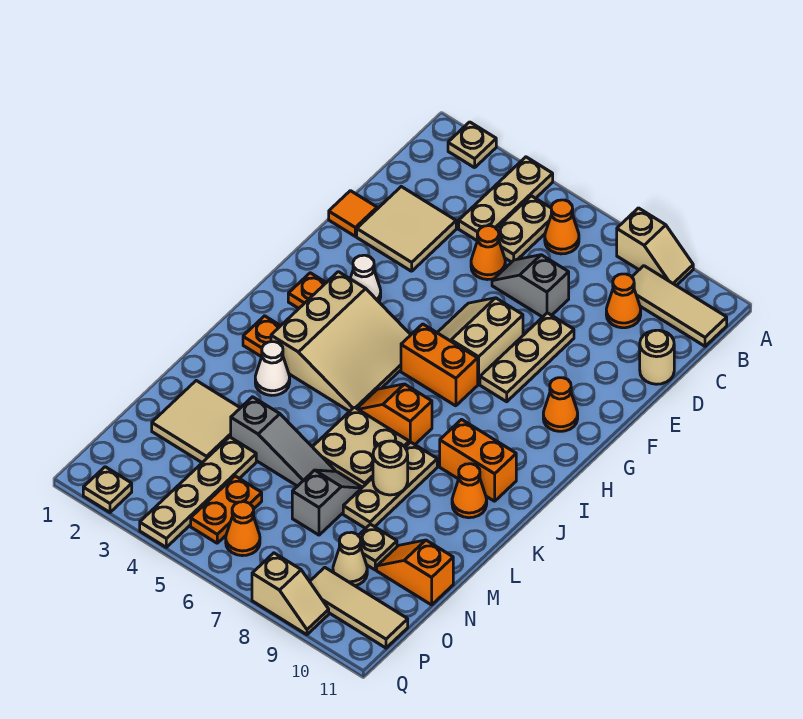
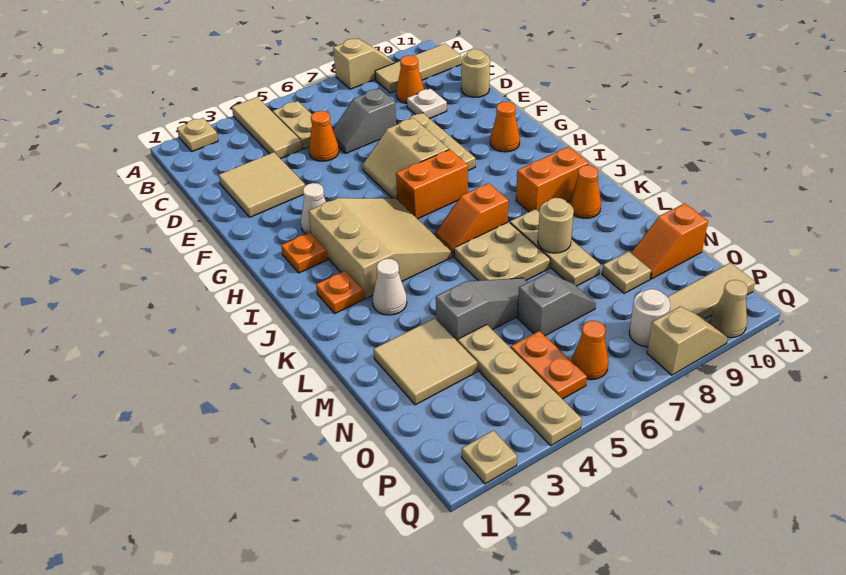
tan plate A4:C4 level 1 -> tan tile A4:C4 level 1
orange cone B6 level 1 -> none
none -> white plate D9 level 1
orange tile E1 level 1 -> none
grey slope M7:N7 level 1 top N -> grey slope N6:N7 level 1 top 6
tan cone O9 level 1 -> tan cone Q10 level 1
none -> white round brick P8 level 1

